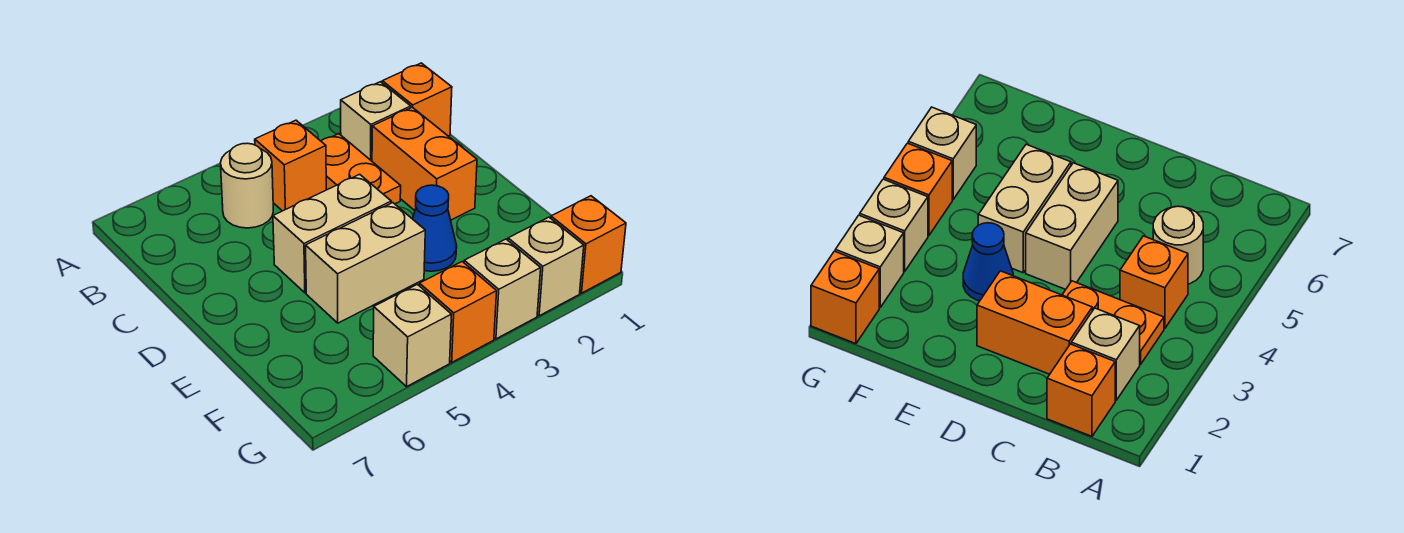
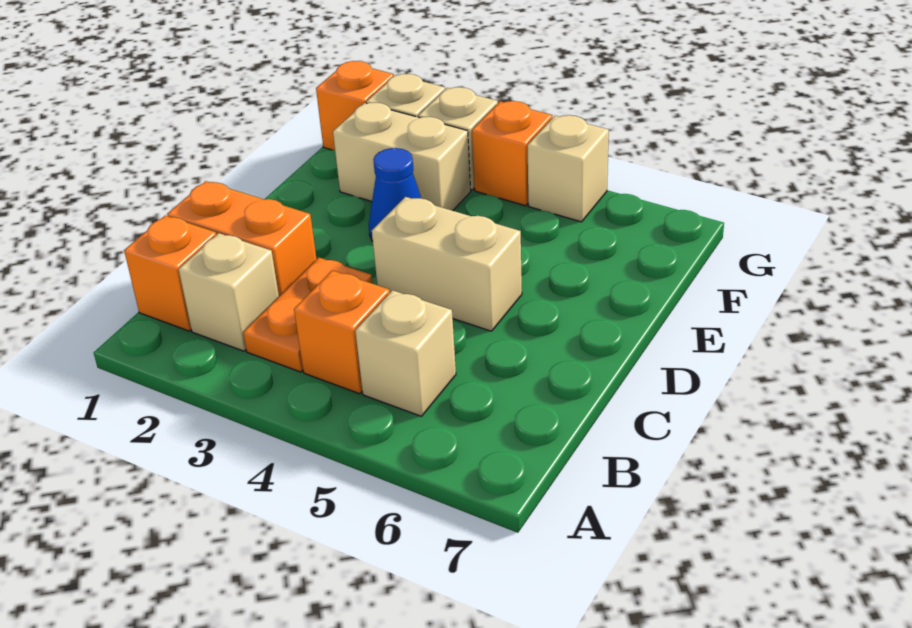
tan round brick B5 level 1 -> tan brick B5 level 1
orange brick C2:D2 level 1 -> orange brick C1:C2 level 1
tan brick E4:E5 level 1 -> tan brick F2:F3 level 1

